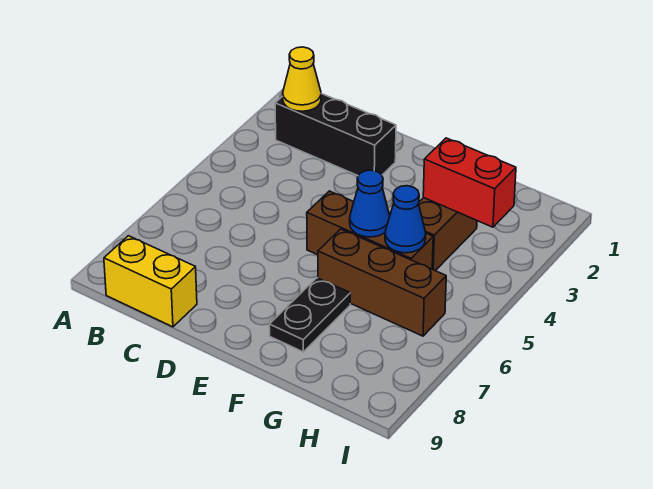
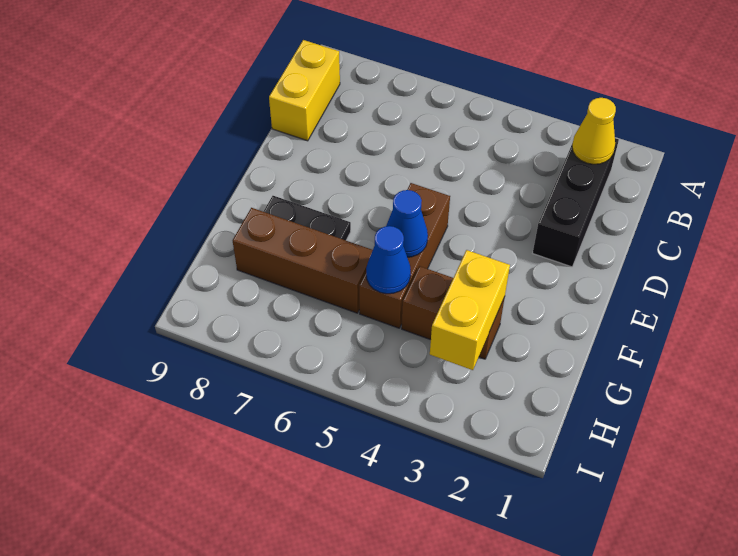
brown brick F6:H6 level 1 -> brown brick G6:G8 level 1
red brick G3:H3 level 2 -> yellow brick G3:H3 level 2

